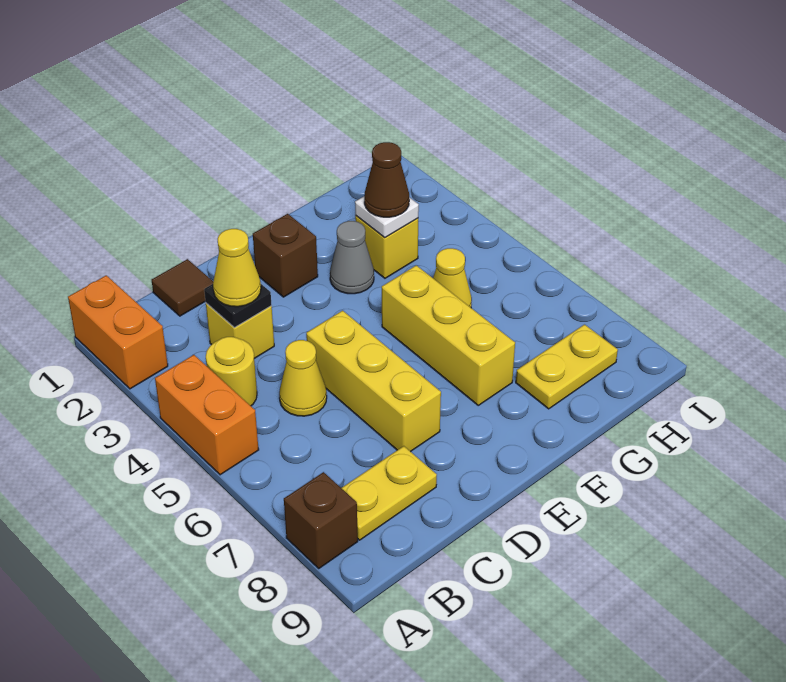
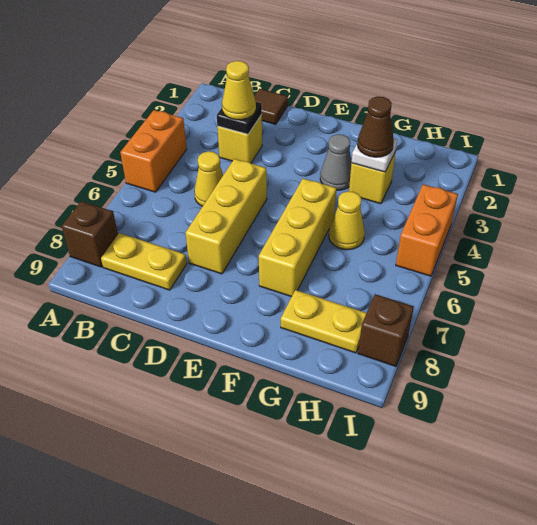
orange brick A1:A2 level 1 -> orange brick I4:I5 level 1
yellow round brick B4 level 1 -> none
brown brick E2 level 1 -> brown brick I8 level 1

